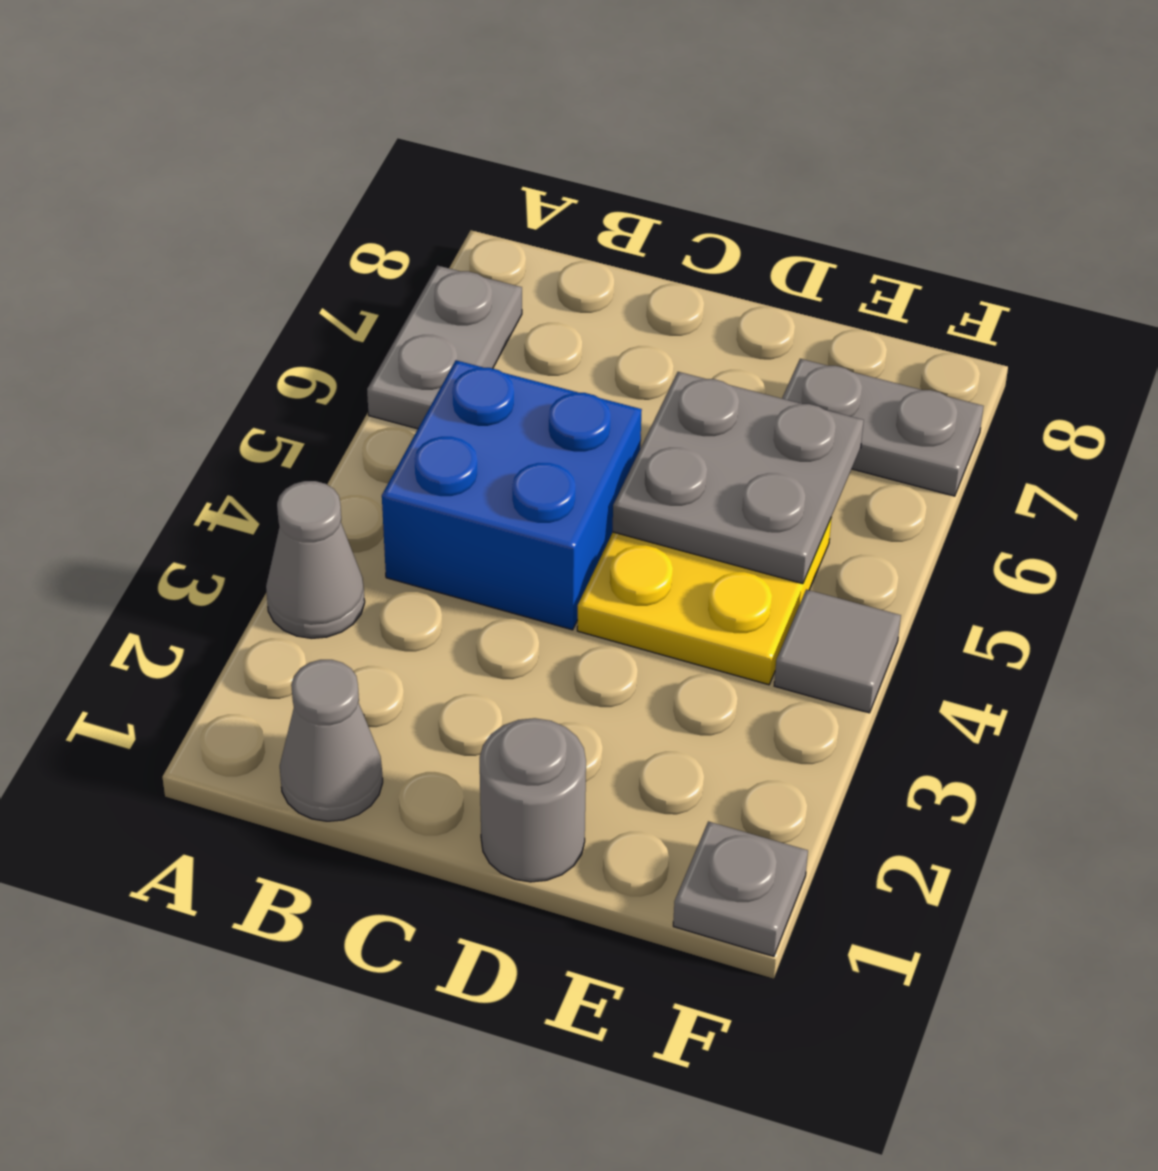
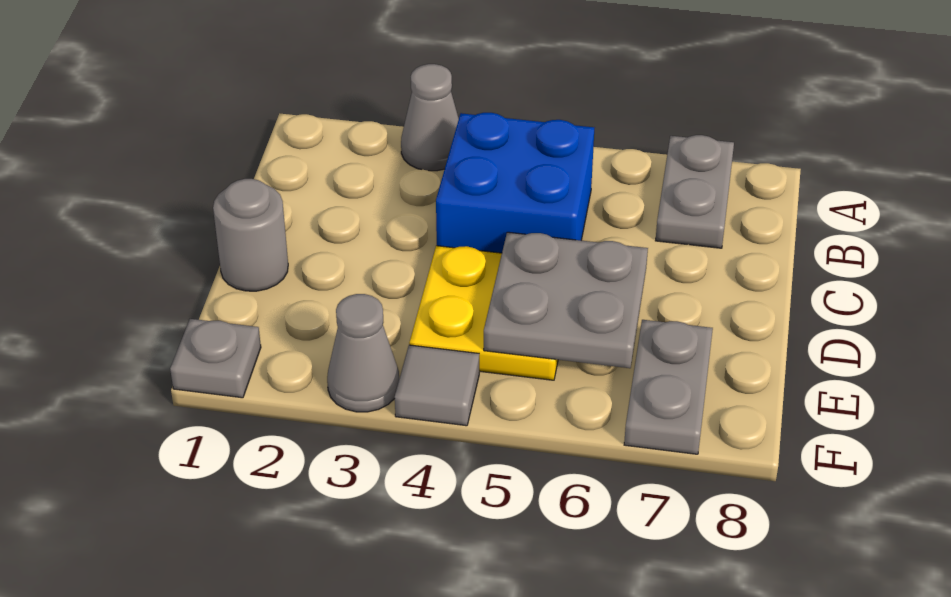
grey plate A6:A7 level 1 -> grey plate A7:B7 level 1
grey cone B1 level 1 -> grey cone F3 level 1

